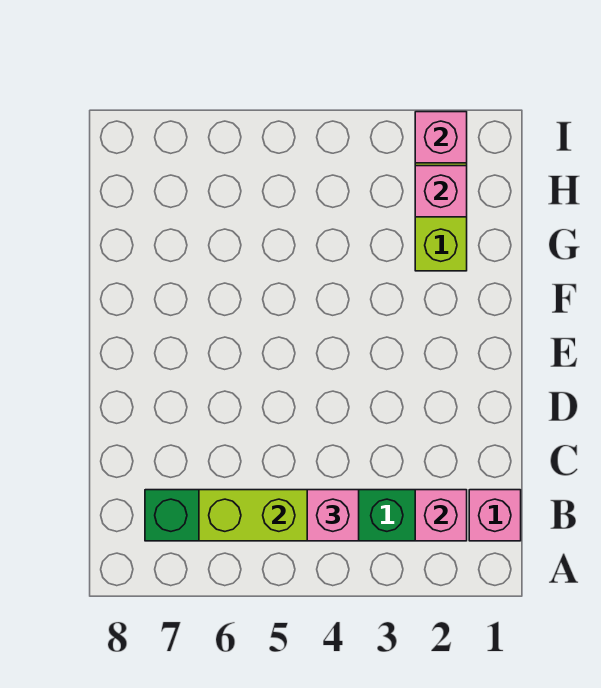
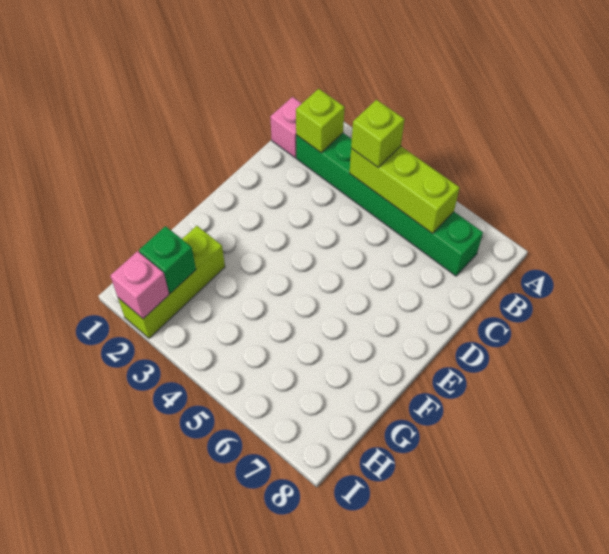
pink brick B2 level 2 -> lime brick B2 level 2
pink brick B4 level 3 -> lime brick B4 level 3
pink brick H2 level 2 -> green brick H2 level 2

